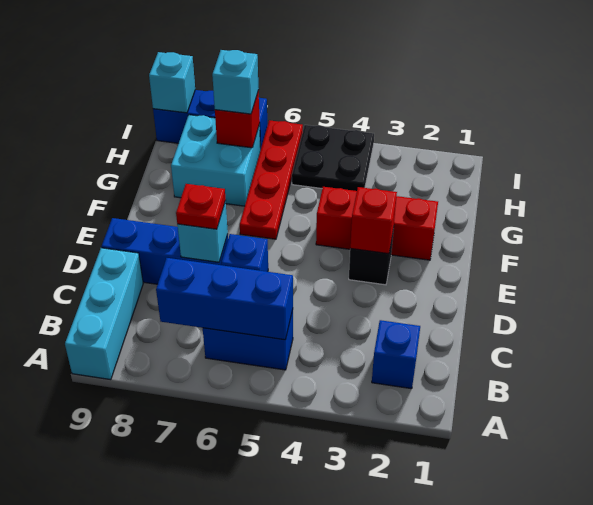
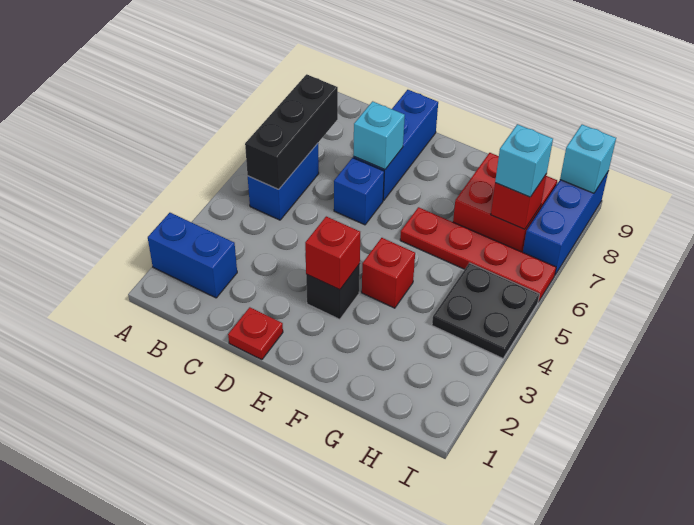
cyan brick A9:C9 level 1 -> none
blue brick B2 level 1 -> blue brick A2:B2 level 1
blue brick B5:B7 level 2 -> black brick B5:B7 level 2
red plate D7 level 3 -> red plate D1 level 1
red brick F2:F4 level 1 -> red brick F4 level 1
cyan brick G7:H8 level 1 -> red brick G7:H8 level 1

